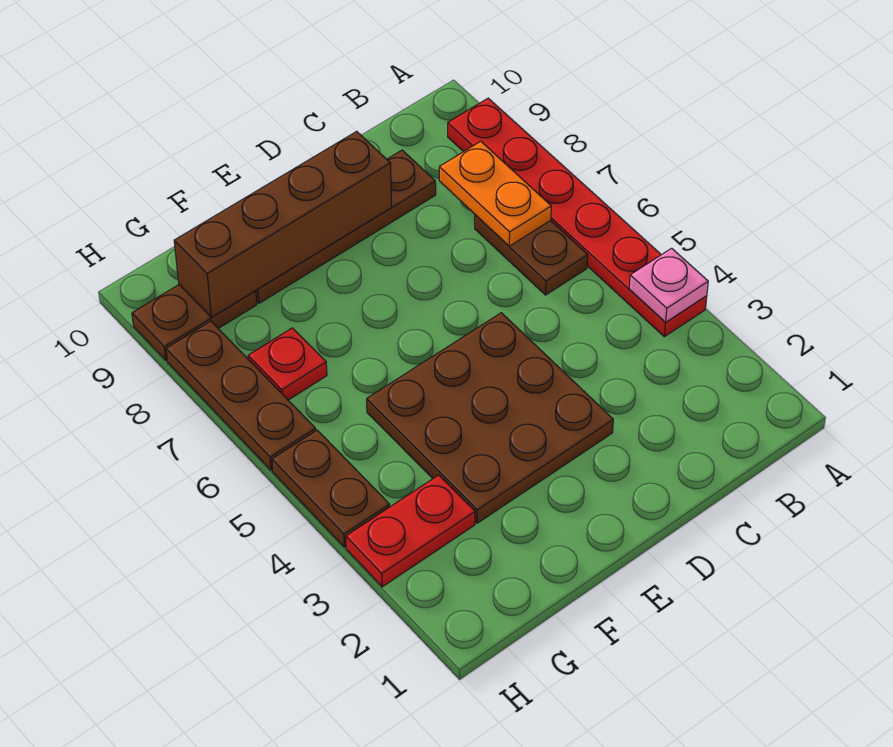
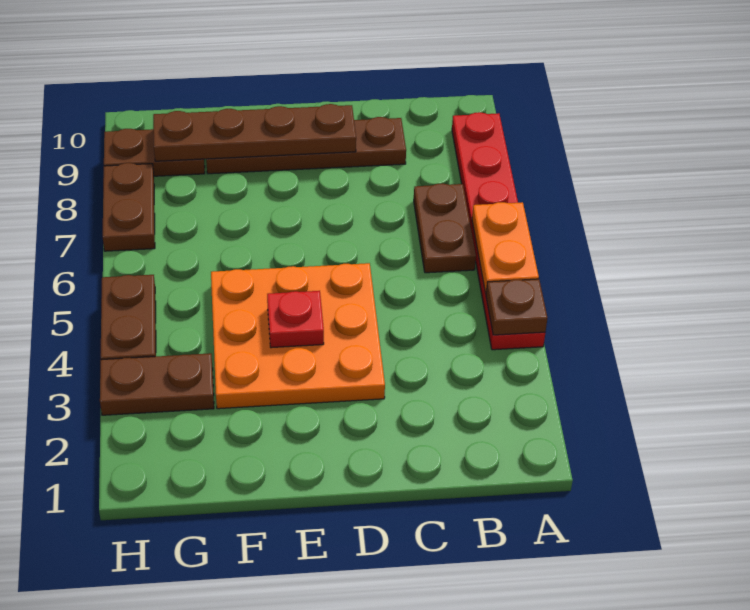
pink plate A4 level 2 -> brown plate A4 level 2
orange plate B7:B8 level 2 -> orange plate A5:A6 level 2
brown plate D3:F5 level 1 -> orange plate D3:F5 level 1
brown brick D9:G9 level 2 -> brown plate D9:G9 level 2
red plate G3:H3 level 1 -> brown plate G3:H3 level 1
red plate G7 level 1 -> red plate E4 level 2
brown plate H6:H8 level 1 -> brown plate H7:H8 level 1

